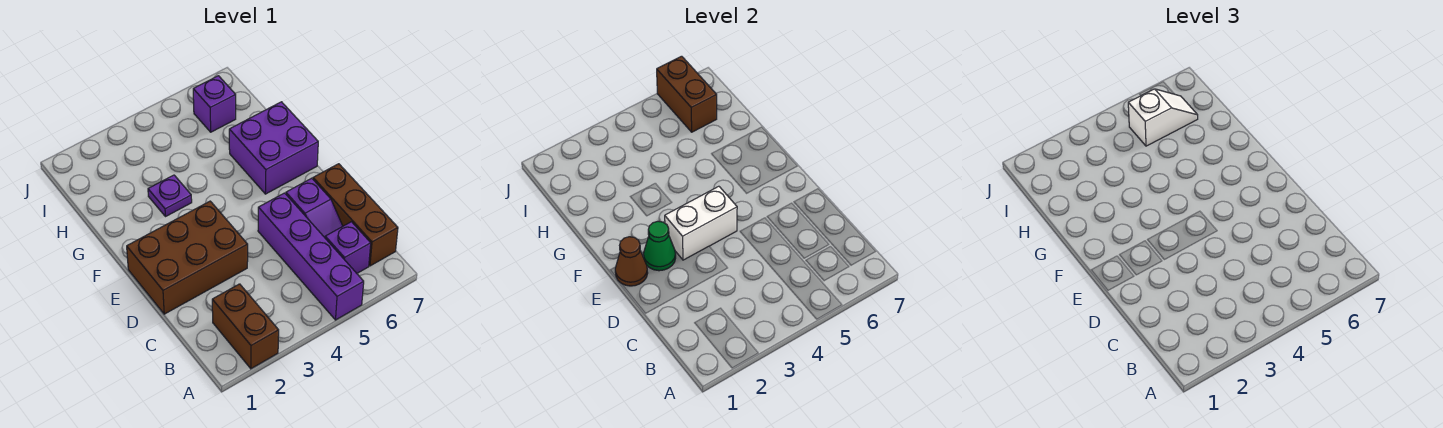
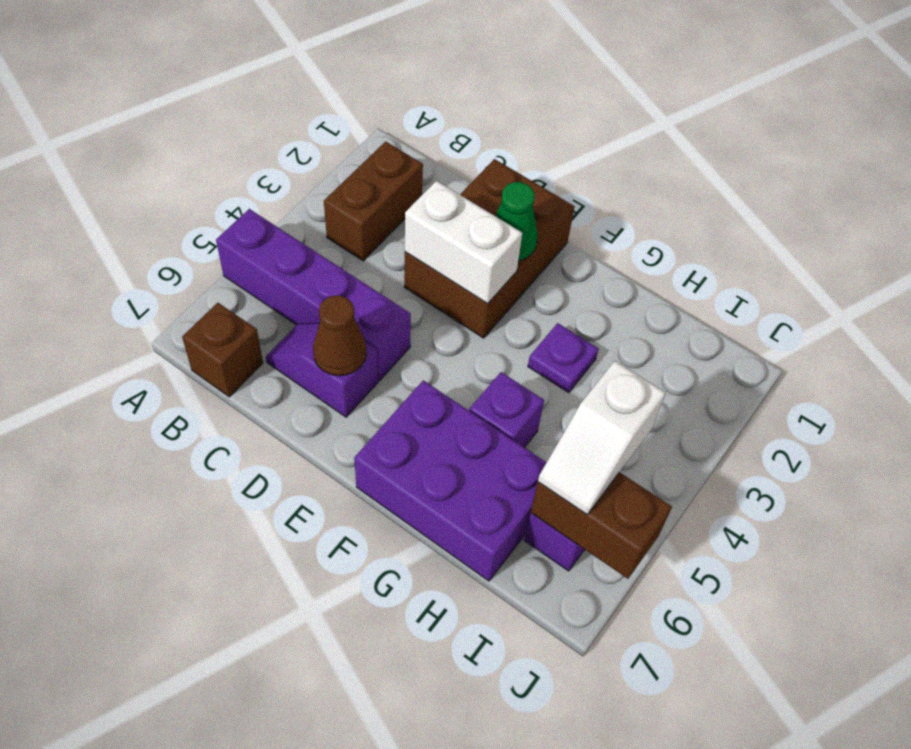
brown brick A2:B2 level 1 -> brown brick B2:B3 level 1
purple brick B6 level 1 -> purple brick G5 level 1
brown brick B7:D7 level 1 -> brown brick B7 level 1
brown cone E1 level 2 -> brown cone D6 level 2
white brick E3:E4 level 2 -> white brick D3:E3 level 2
purple brick F6:G7 level 1 -> purple brick F6:H7 level 1

